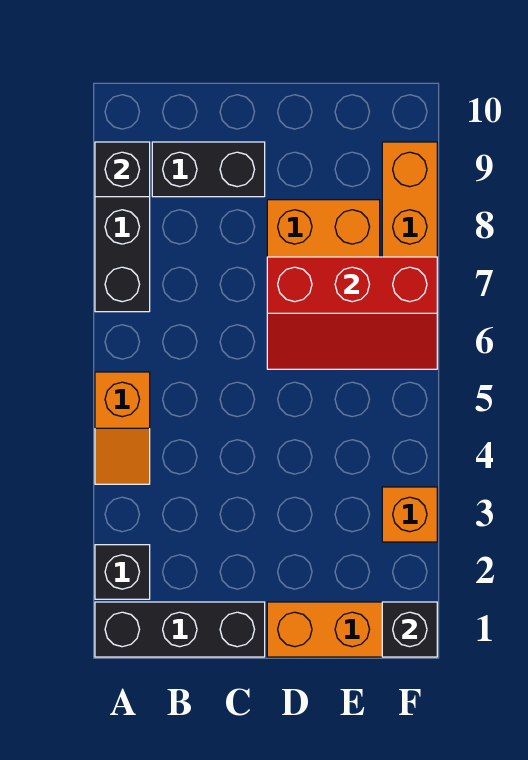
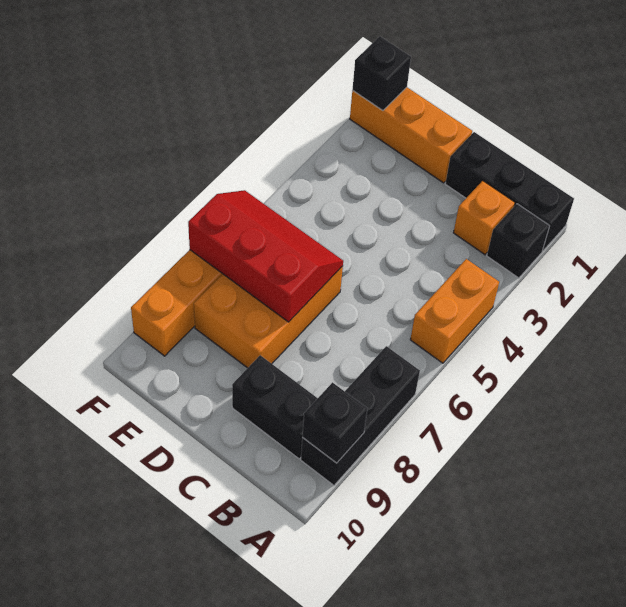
orange slope A4:A5 level 1 top 5 -> orange brick A4:A5 level 1
orange brick F3 level 1 -> orange brick B2 level 1

